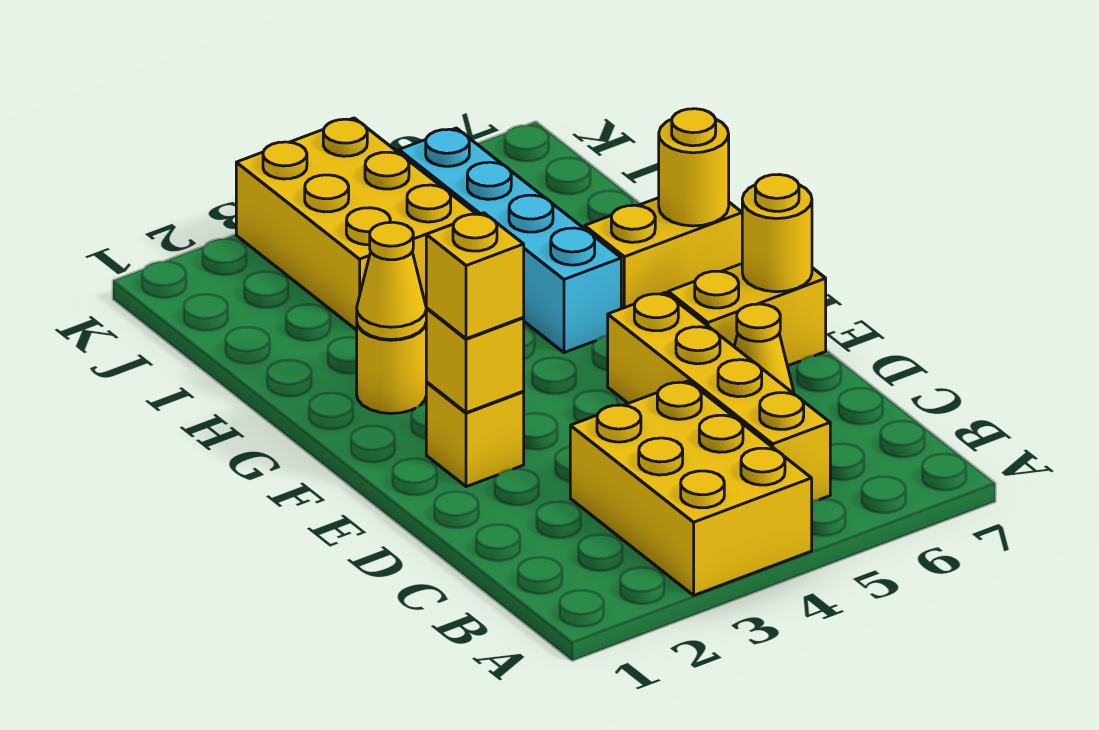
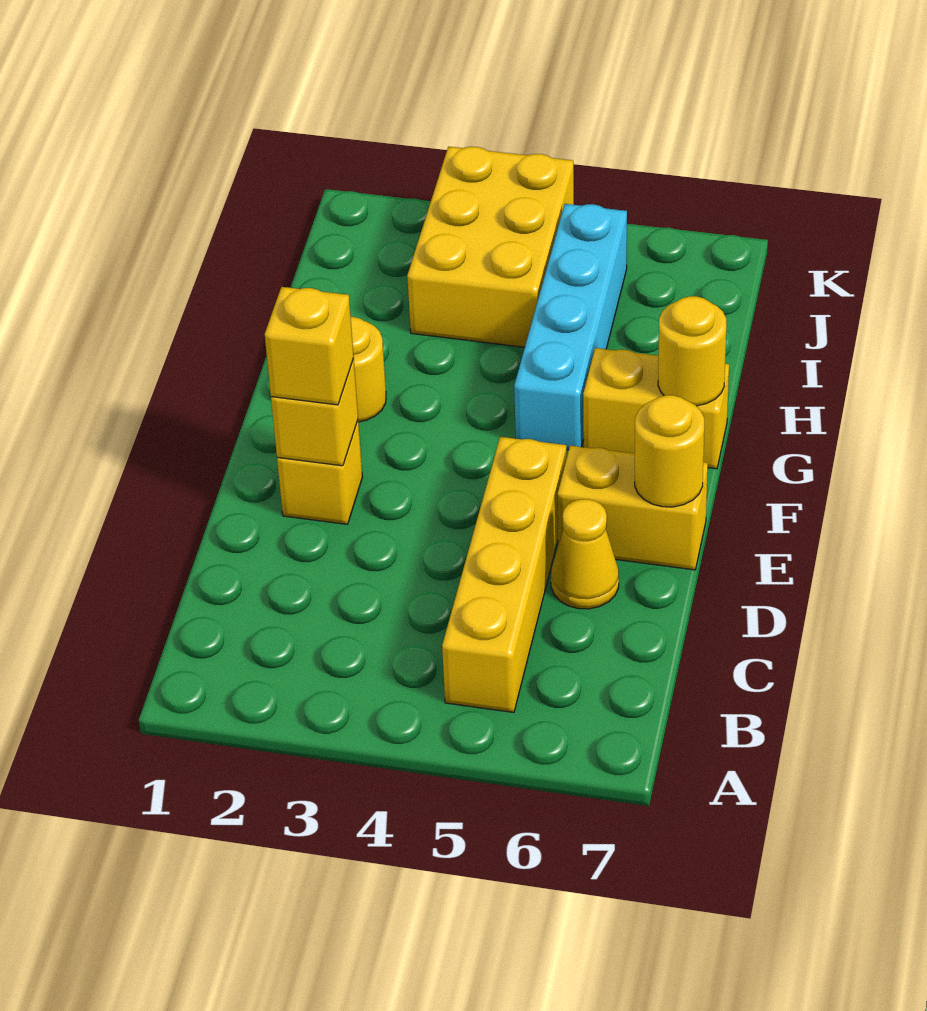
yellow brick A3:C4 level 1 -> none
yellow cone G2 level 2 -> none

